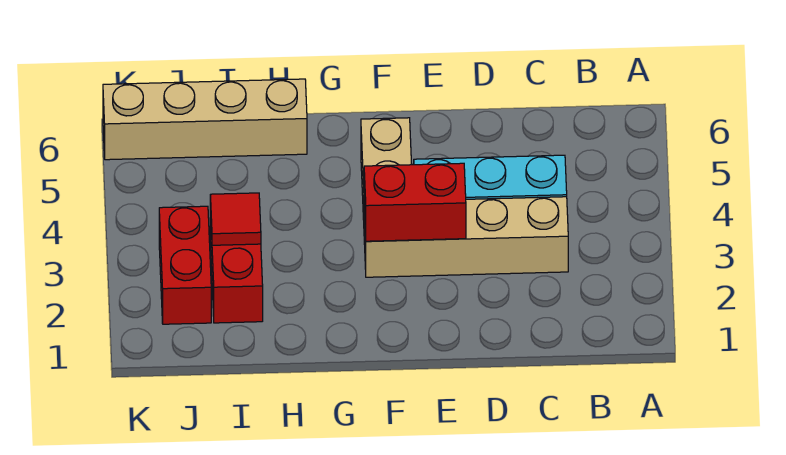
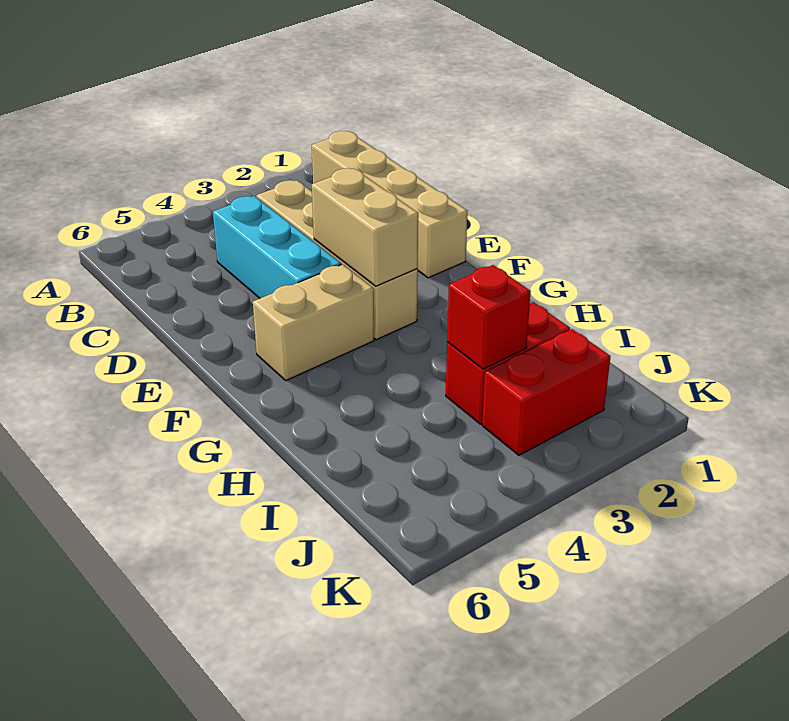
red brick E3:F3 level 2 -> tan brick E3:F3 level 2
tan brick H6:K6 level 1 -> tan brick B1:E1 level 1
red tile I3 level 2 -> red brick I3 level 2

